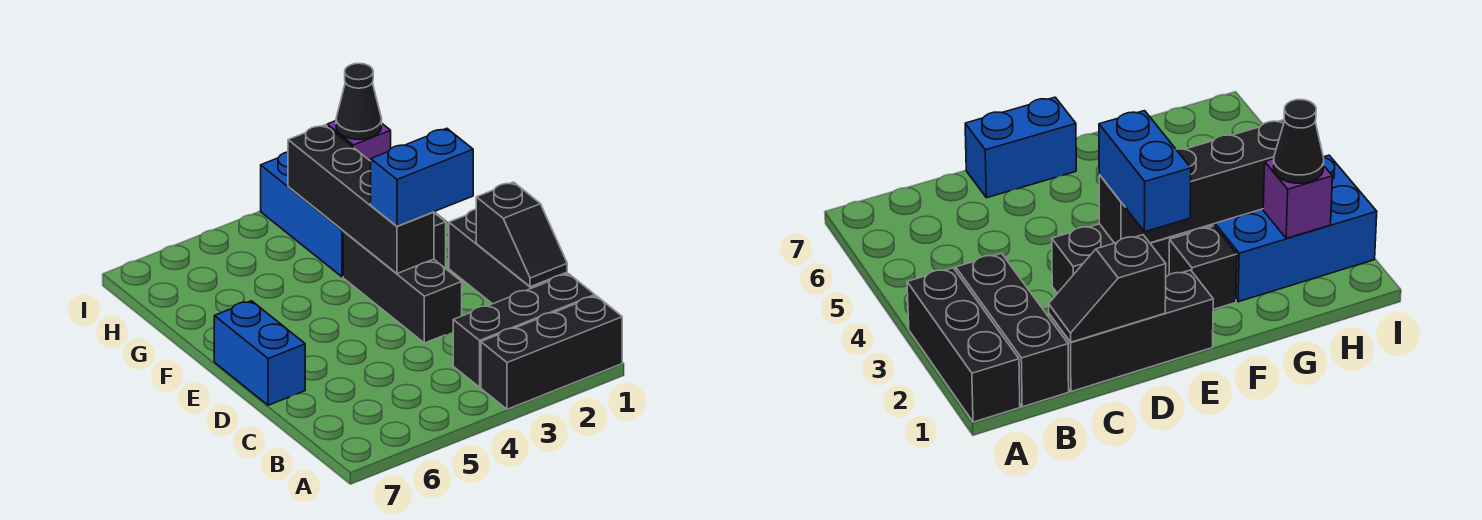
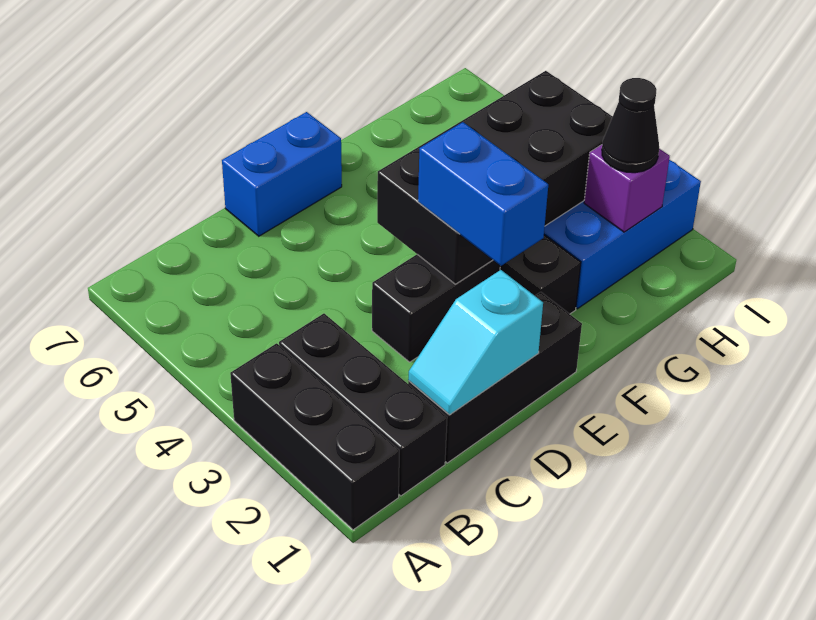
black slope C1:D1 level 2 top D -> cyan slope C1:D1 level 2 top D
black brick E3:H3 level 2 -> black brick E3:H4 level 2

